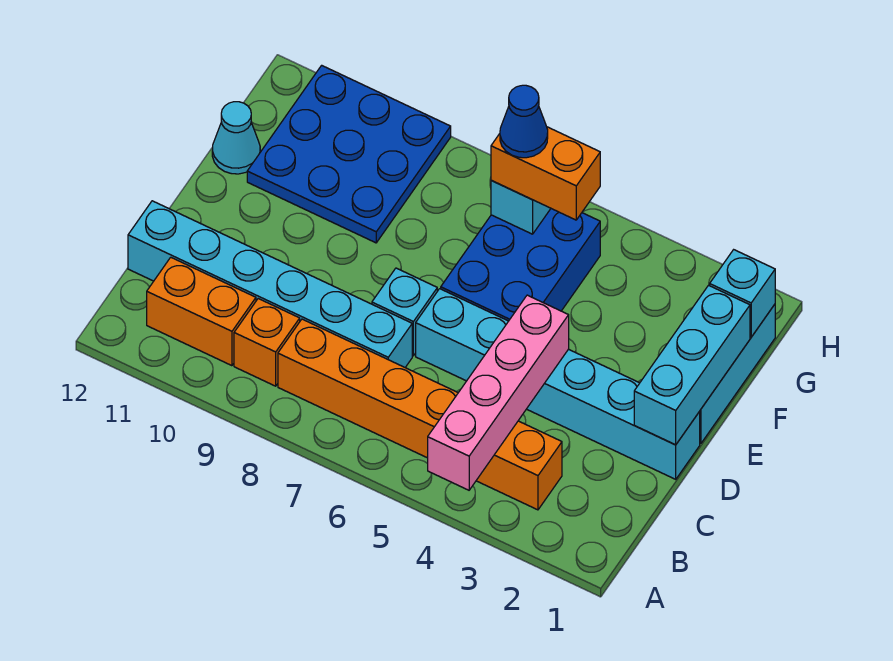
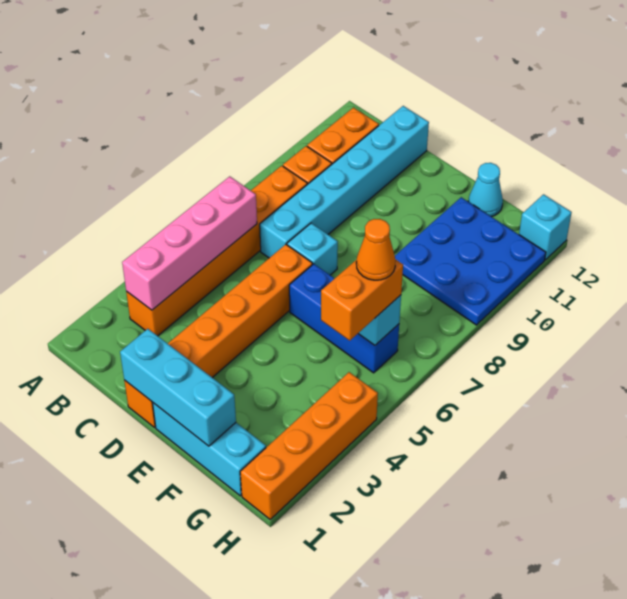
pink brick A4:D4 level 2 -> pink brick B3:B6 level 2
cyan brick D1:D6 level 1 -> orange brick D1:D6 level 1
blue brick E5:G6 level 1 -> blue brick E6:G6 level 1
cyan brick G1 level 2 -> cyan brick H12 level 1
blue cone G6 level 4 -> orange cone G6 level 4
none -> orange brick H1:H4 level 1

